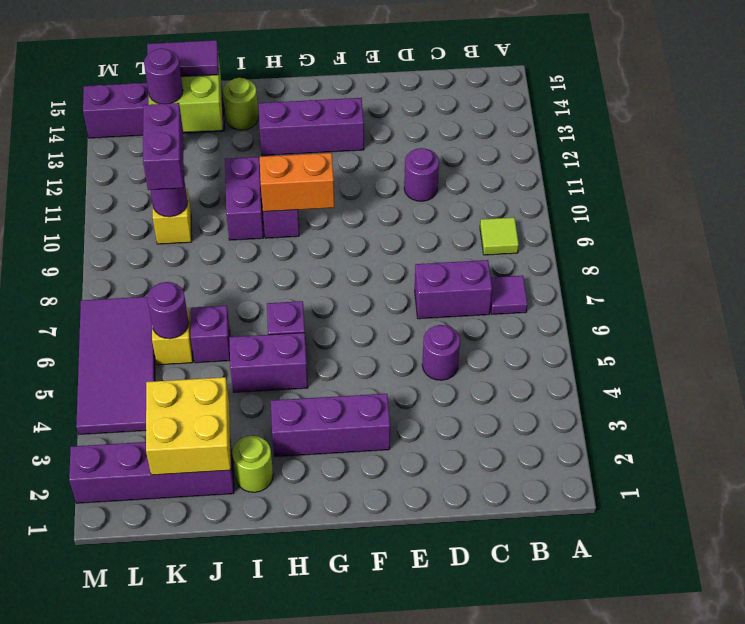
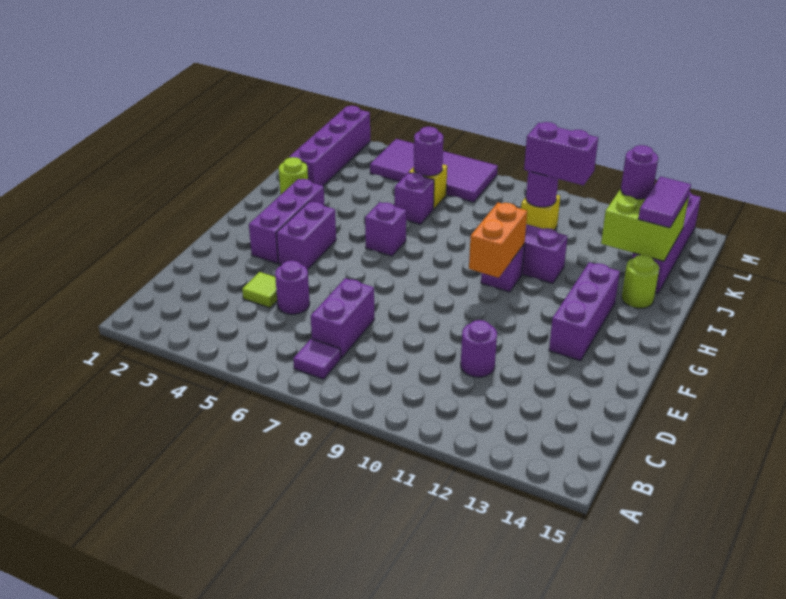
lime tile B9 level 1 -> lime tile D4 level 1
purple brick H5:I5 level 1 -> purple brick F4:G4 level 1
yellow brick J2:K3 level 2 -> none

